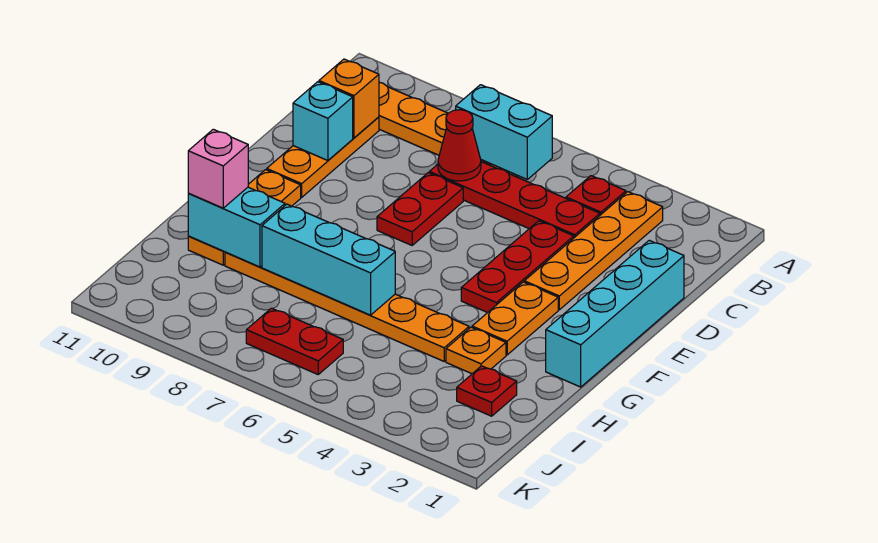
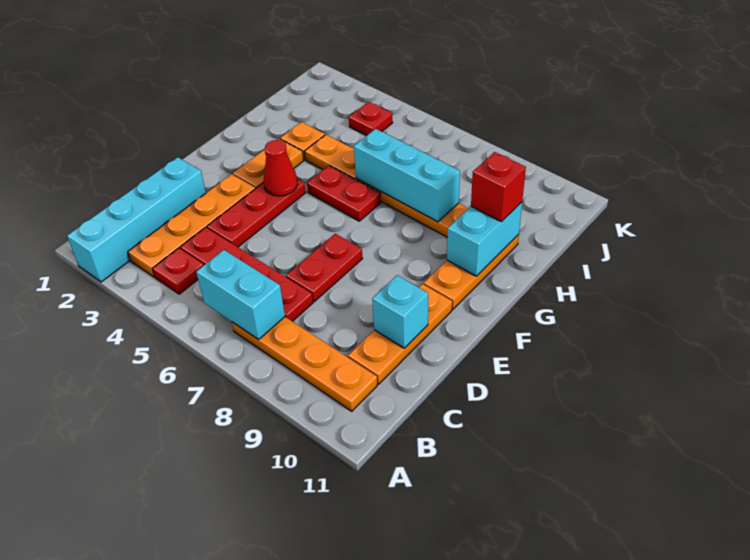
red cone C7 level 2 -> red cone F4 level 2
orange brick C10 level 2 -> none
cyan brick D1:G1 level 1 -> cyan brick A2:D2 level 1
cyan brick H9:H10 level 2 -> cyan brick G10:H10 level 2
pink brick H10 level 3 -> red brick H10 level 3
red plate I2 level 1 -> red plate J4 level 1
red plate J6:J7 level 1 -> red plate G5:G6 level 1

